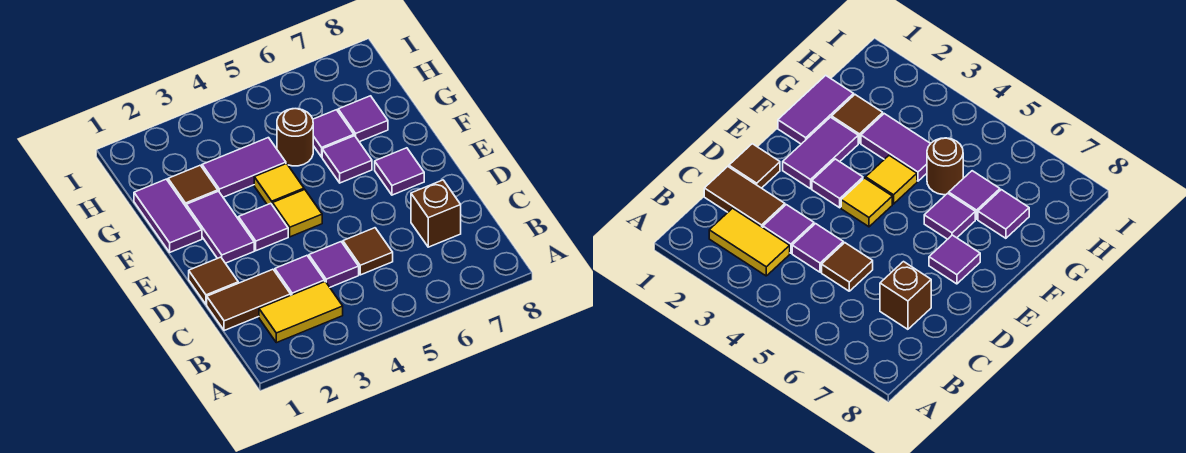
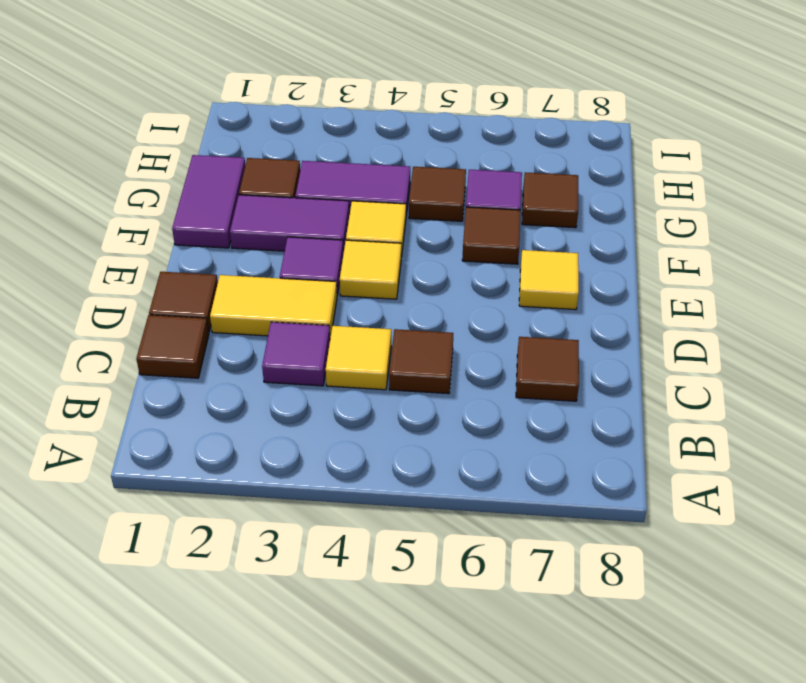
yellow tile B2:B3 level 1 -> yellow tile D2:D3 level 1
brown tile C1:C2 level 1 -> brown tile C1 level 1
purple tile C4 level 1 -> yellow tile C4 level 1
brown brick C7 level 1 -> brown tile C7 level 1
purple tile E2:F2 level 1 -> purple tile F2:F3 level 1
purple tile E7 level 1 -> yellow tile E7 level 1
purple tile F6 level 1 -> brown tile F6 level 1
brown round brick G5 level 1 -> brown tile G5 level 1
purple tile G7 level 1 -> brown tile G7 level 1

